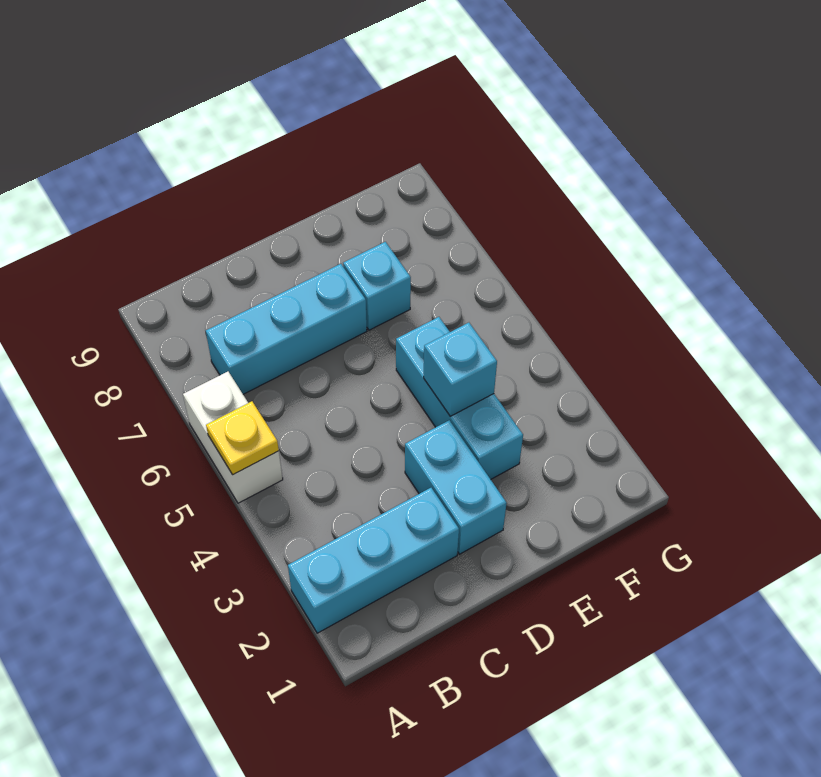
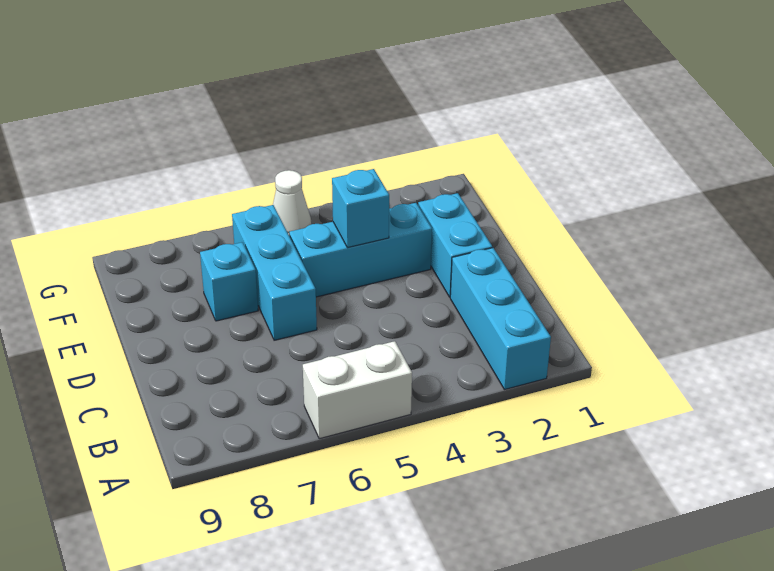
yellow plate A5 level 2 -> none
cyan brick B7:D7 level 1 -> cyan brick D6:F6 level 1
cyan brick D2:D3 level 1 -> cyan brick D2:E2 level 1
none -> white cone G5 level 1

